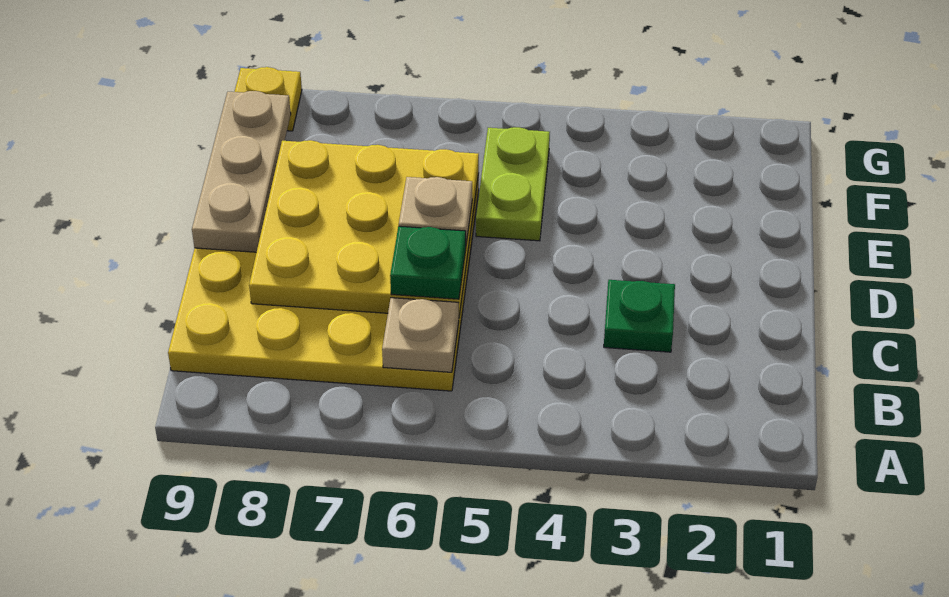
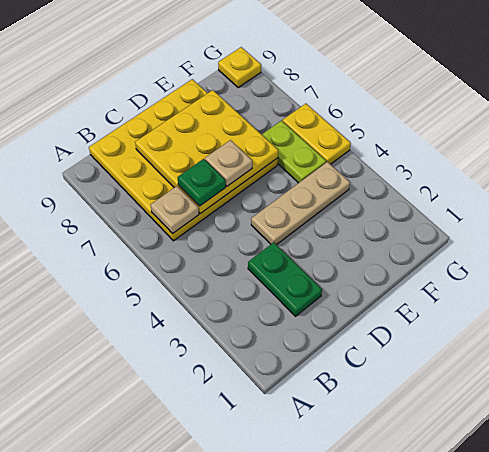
green plate C3 level 1 -> green plate C2:C3 level 1
tan plate D9:F9 level 2 -> tan plate D4:F4 level 1
lime plate E5:F5 level 1 -> lime plate F5:F6 level 1
none -> yellow plate G5:G6 level 1

